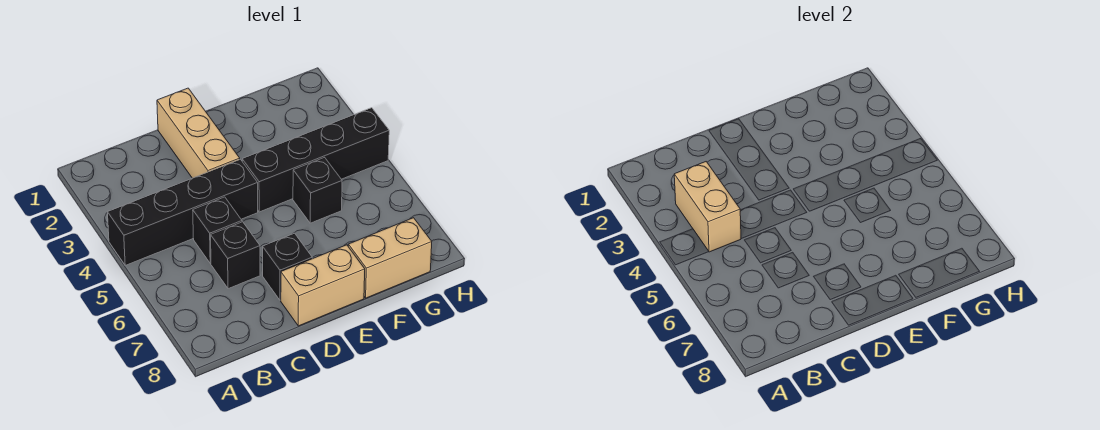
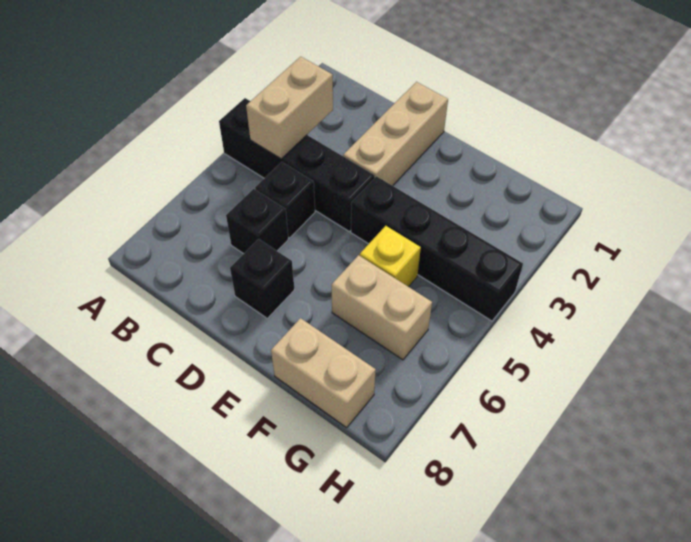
tan brick D8:E8 level 1 -> tan brick F6:G6 level 1
black brick F5 level 1 -> yellow brick F5 level 1

